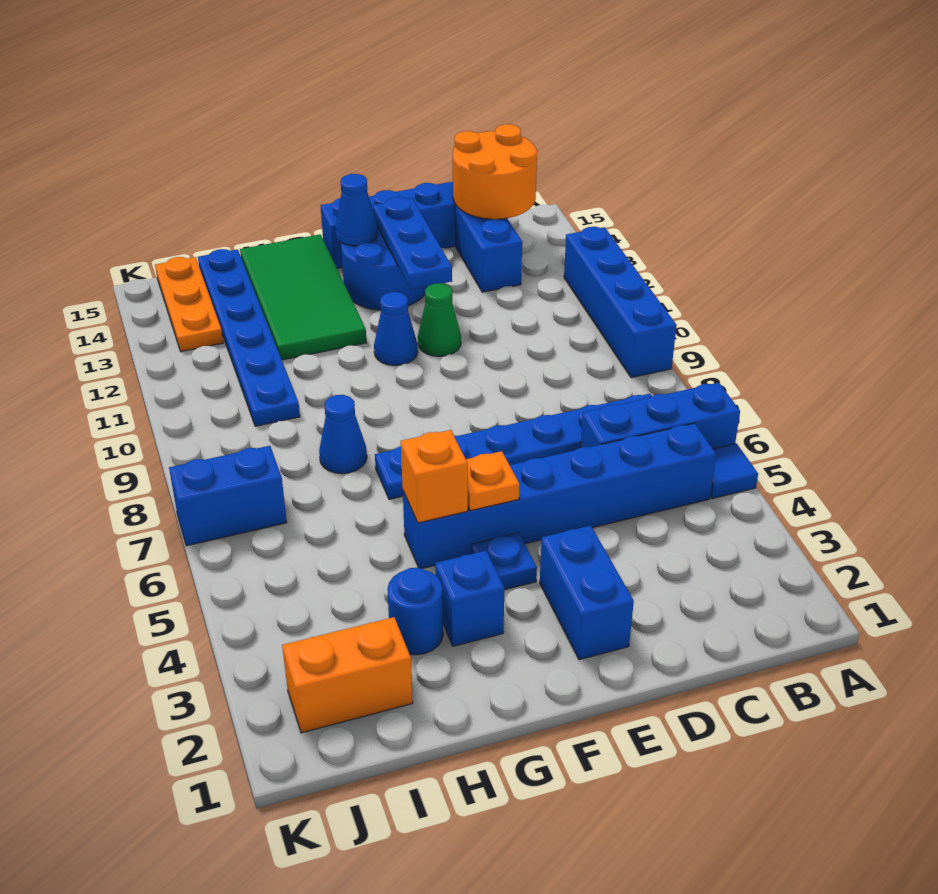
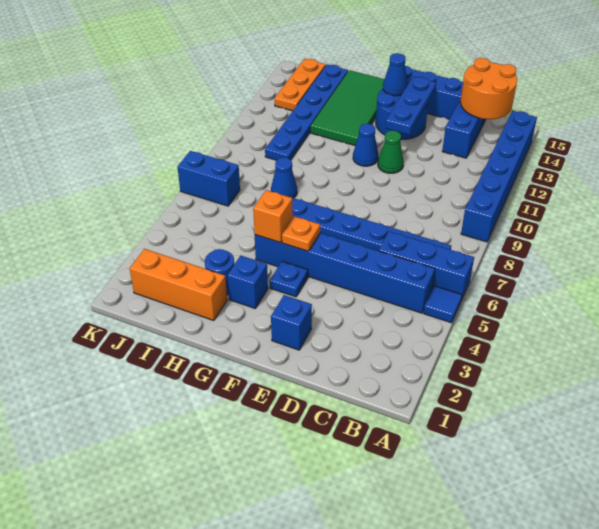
blue brick A9:A12 level 1 -> blue brick A9:A14 level 1
blue brick E2:E3 level 1 -> blue brick E2 level 1
orange brick I2:J2 level 1 -> orange brick H2:J2 level 1

